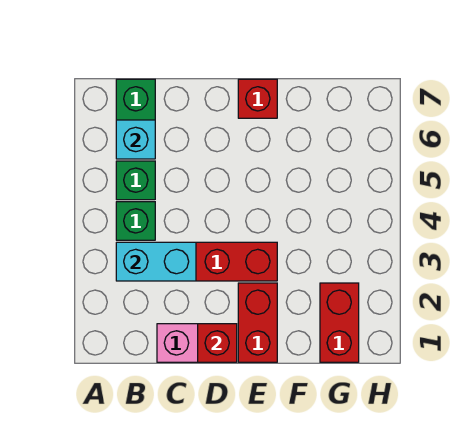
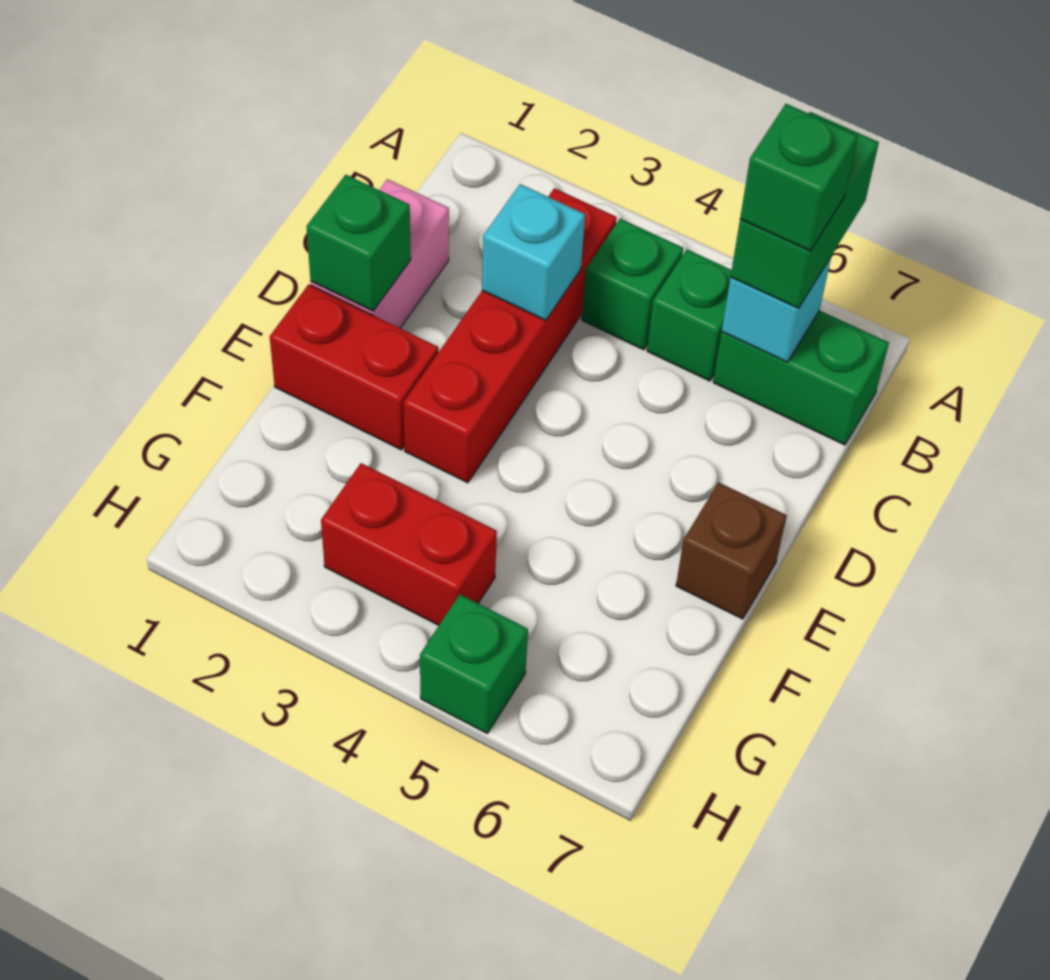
none -> green brick A6:B6 level 3
cyan brick B3:C3 level 2 -> cyan brick C3 level 2
none -> green brick B6 level 4
red brick D1 level 2 -> green brick D1 level 2
red brick E7 level 1 -> brown brick E7 level 1
red brick G1:G2 level 1 -> red brick G3:G4 level 1
none -> green brick H5 level 1

